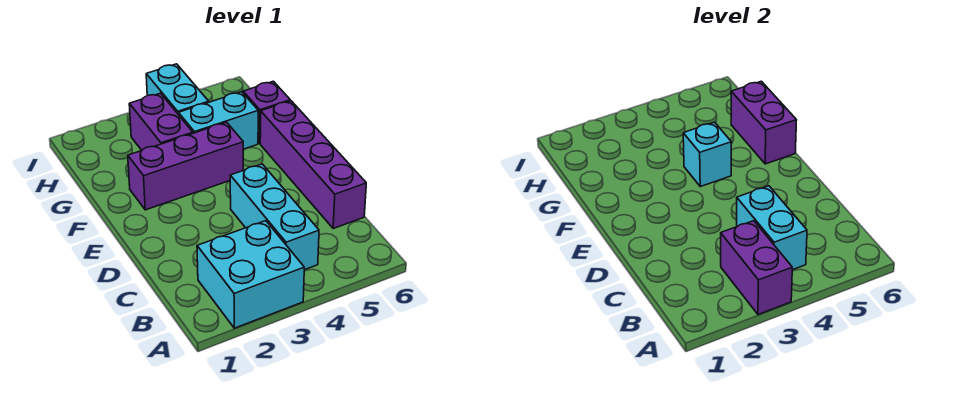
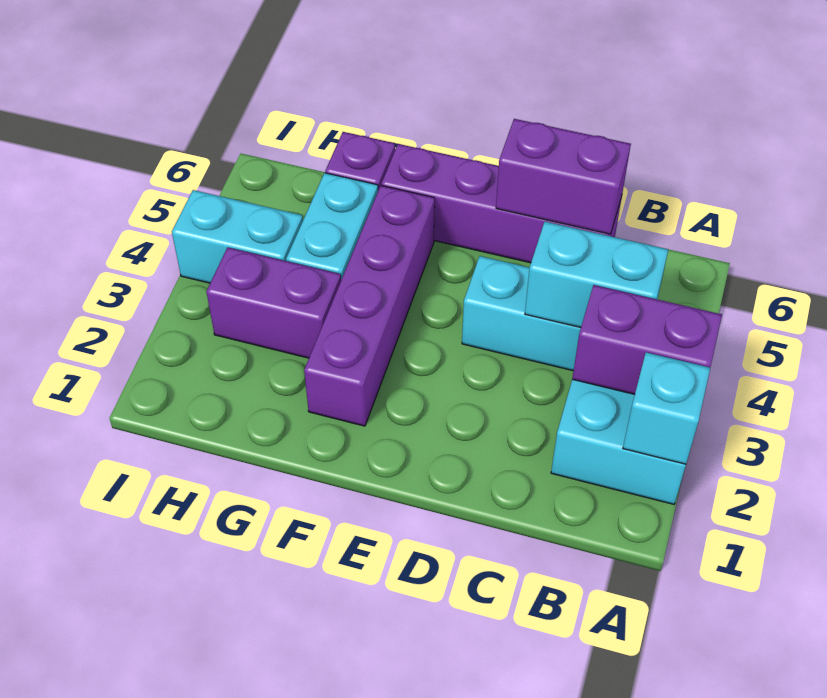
purple brick F2:F4 level 1 -> purple brick F2:F5 level 1
cyan brick F4 level 2 -> cyan brick A2 level 2
purple brick F6:G6 level 2 -> purple brick C6:D6 level 2

